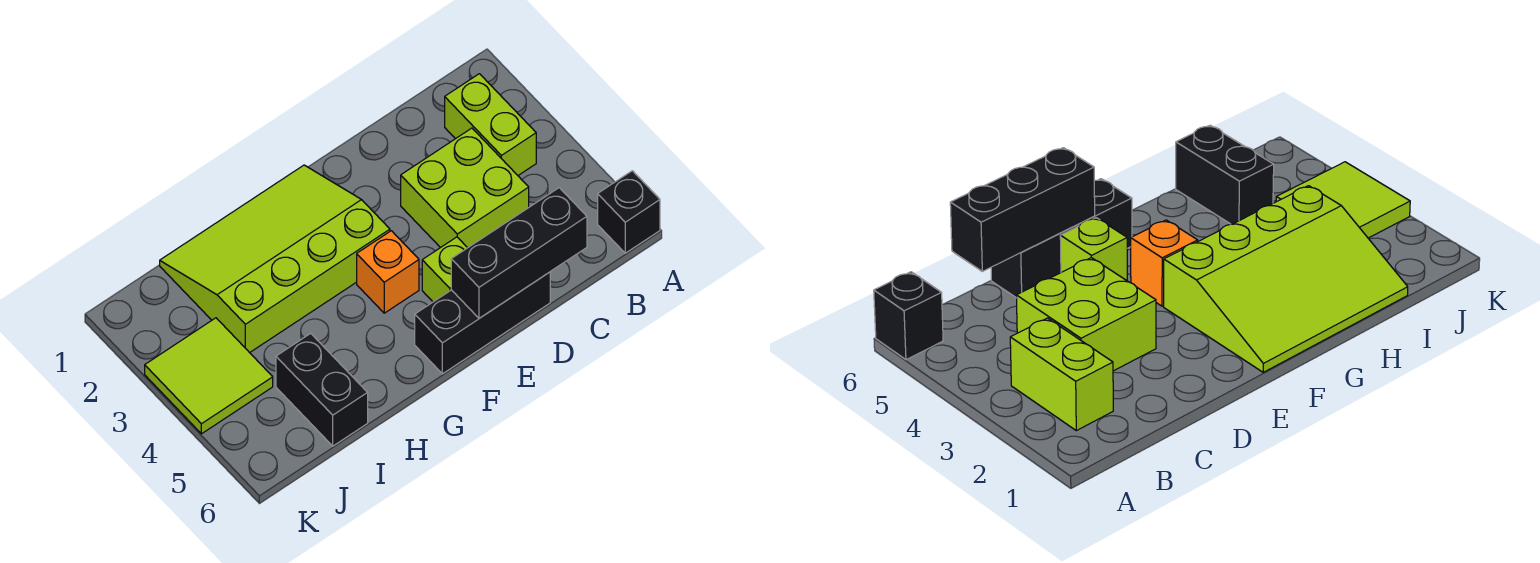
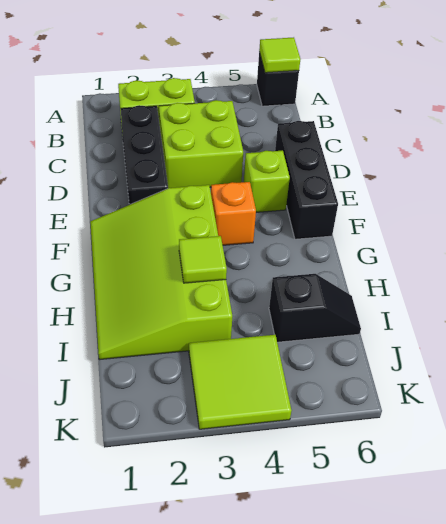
none -> lime tile A6 level 2
black brick C6:E6 level 2 -> black brick C2:E2 level 1
none -> lime tile H3 level 2
black brick I5:I6 level 1 -> black slope I5:I6 level 1 top 5

